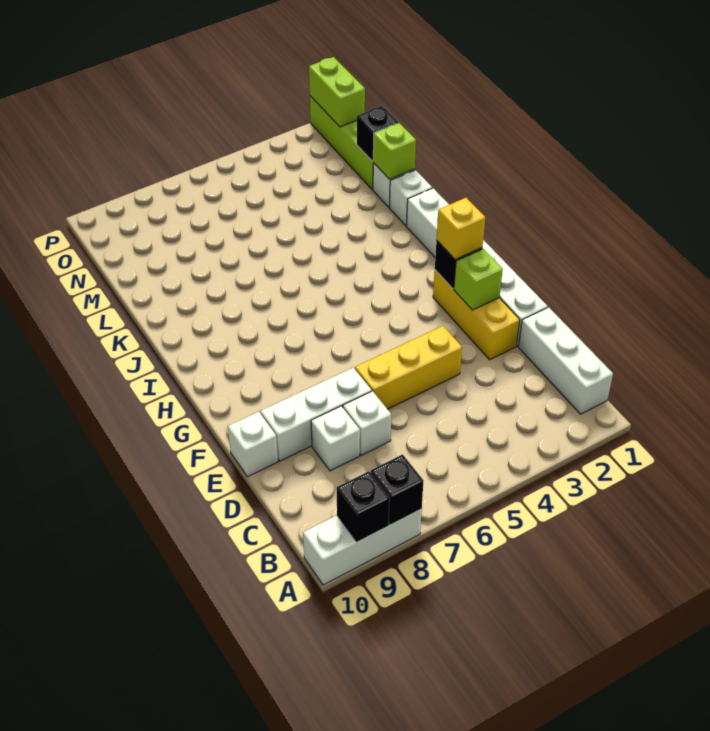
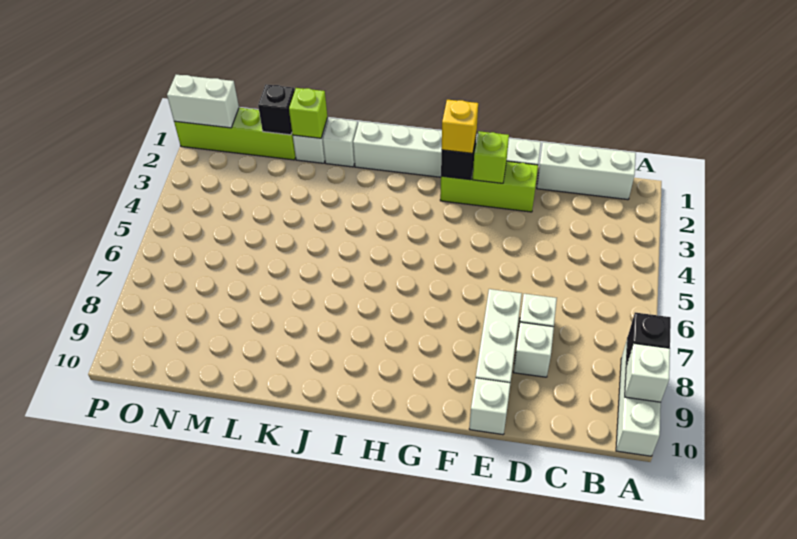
black brick A9 level 2 -> white brick A9 level 2
yellow brick E2:G2 level 1 -> lime brick E2:G2 level 1
yellow brick E4:E6 level 1 -> none
lime brick O1:P1 level 2 -> white brick O1:P1 level 2

